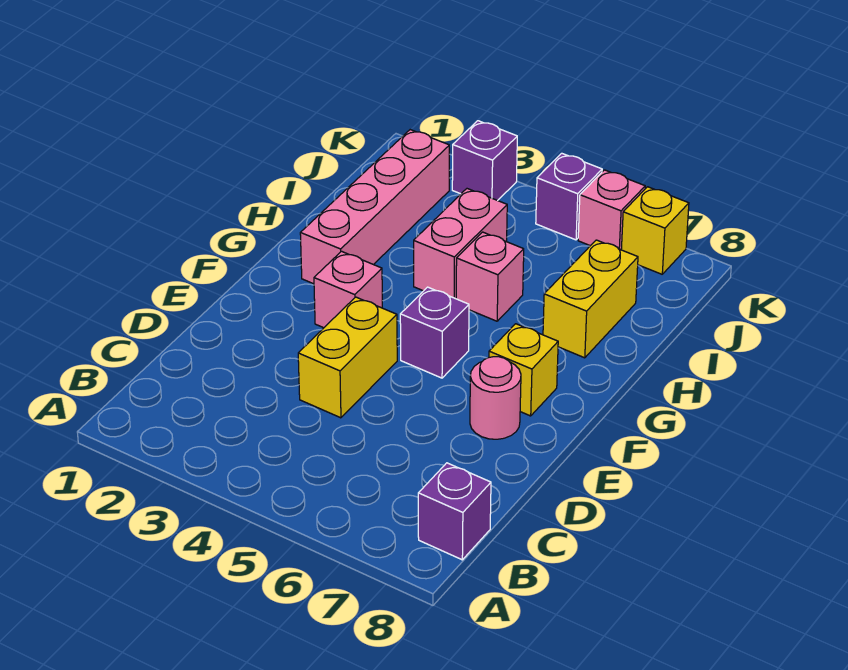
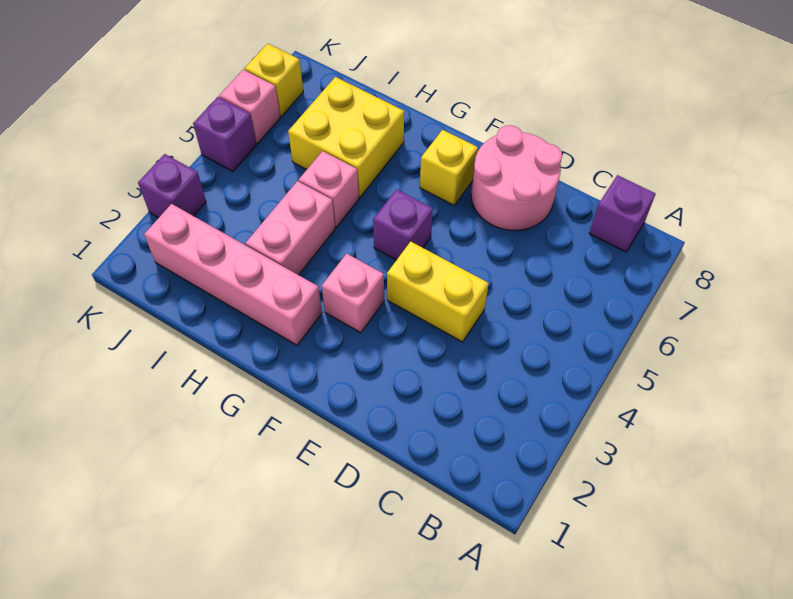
pink round brick E7 level 1 -> pink round brick D7:E8 level 1
pink brick H4:I4 level 1 -> pink brick H3:H4 level 1
yellow brick H7:I7 level 1 -> yellow brick H6:I7 level 1

